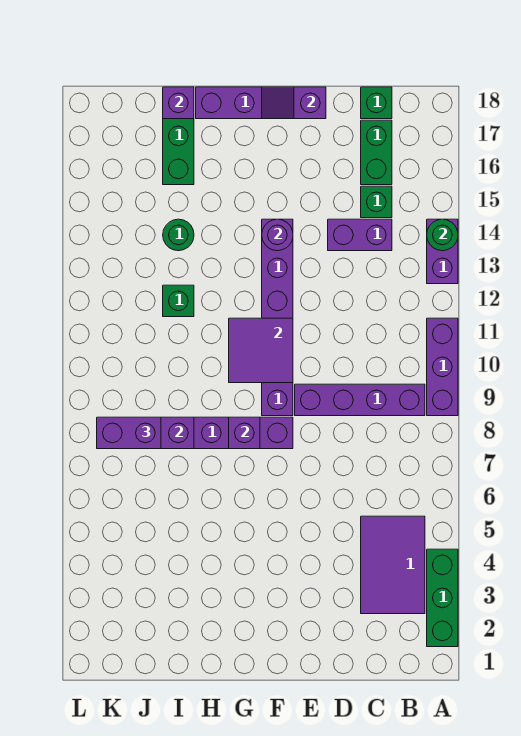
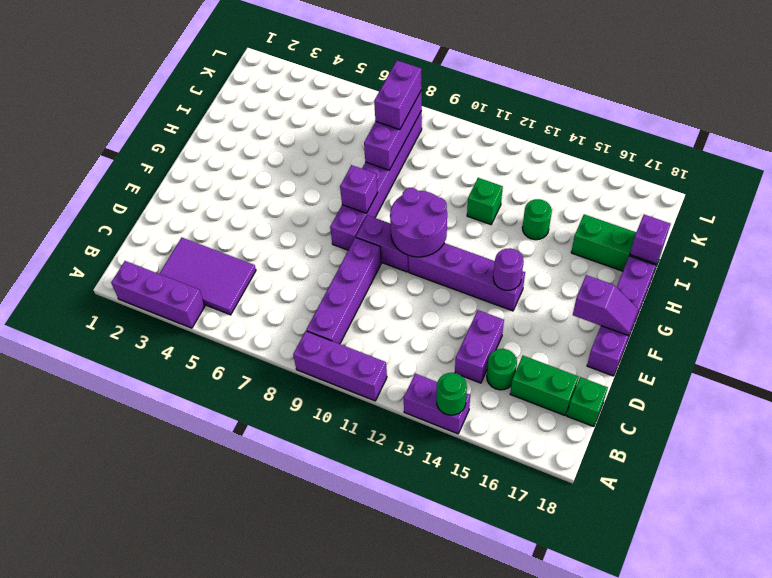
green brick A2:A4 level 1 -> purple brick A2:A4 level 1
green brick C15 level 1 -> green round brick C15 level 1
purple slope E18:F18 level 2 top E -> purple slope F17:F18 level 2 top 17
purple tile F10:G11 level 2 -> purple round brick F10:G11 level 2

